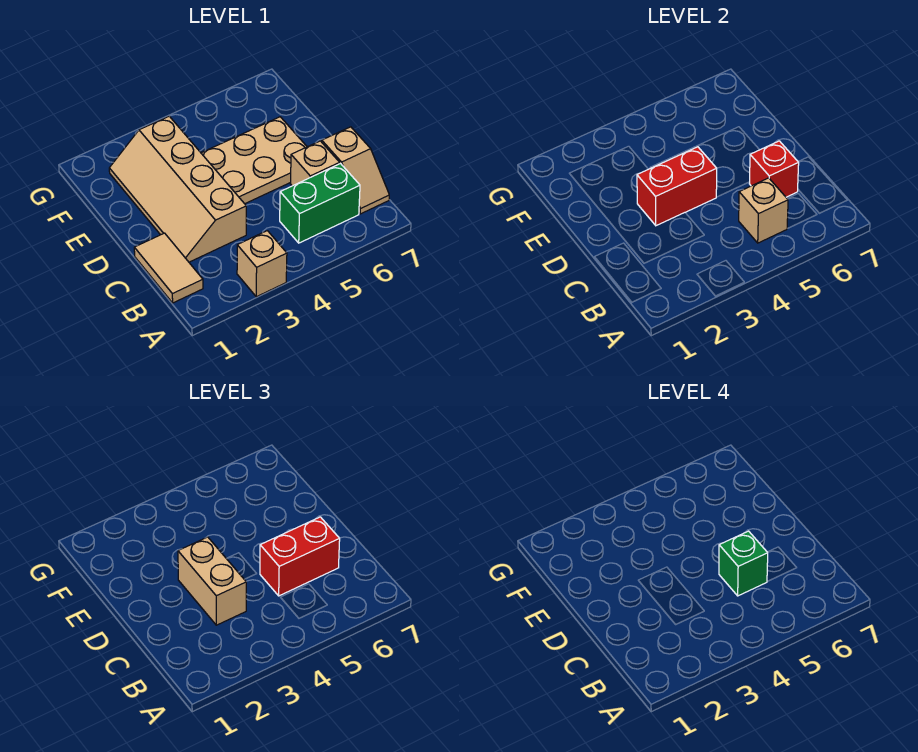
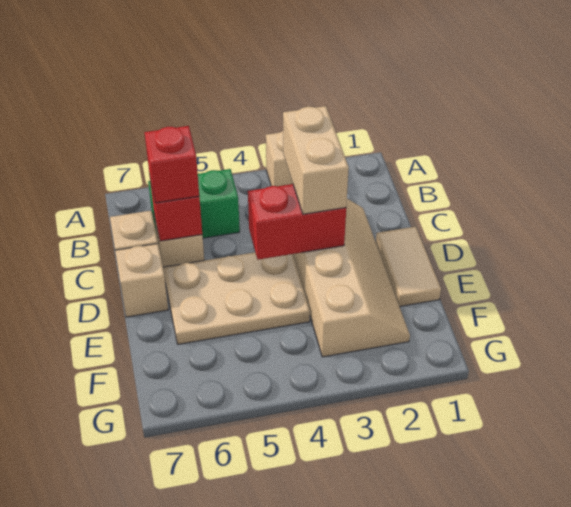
tan tile B1:C1 level 1 -> tan tile D1:E1 level 1
tan brick B5 level 2 -> tan brick D7 level 1
red brick C5:C6 level 3 -> red brick C6 level 3
green brick C5 level 4 -> none

